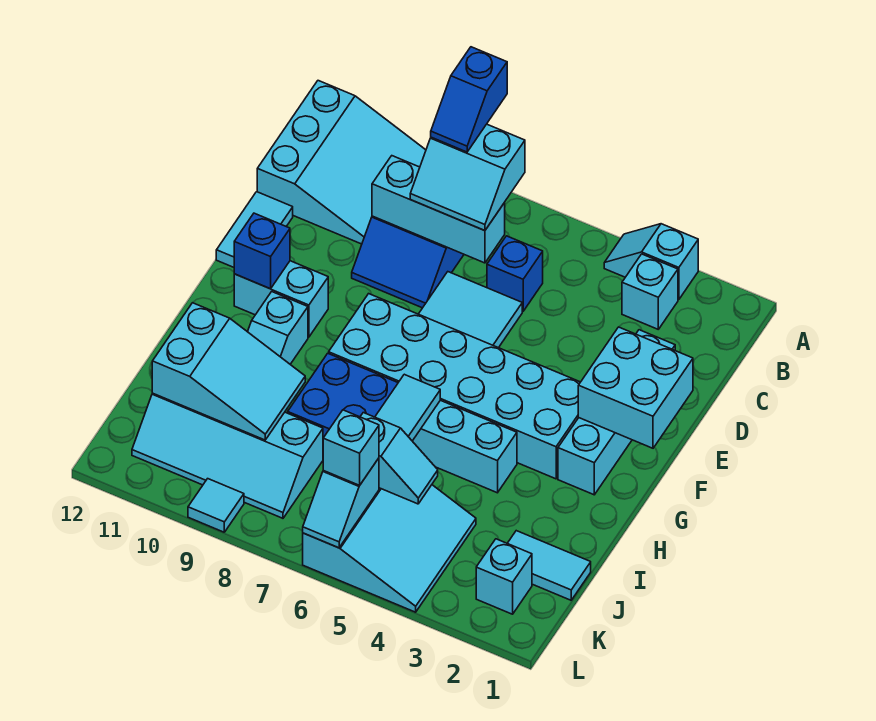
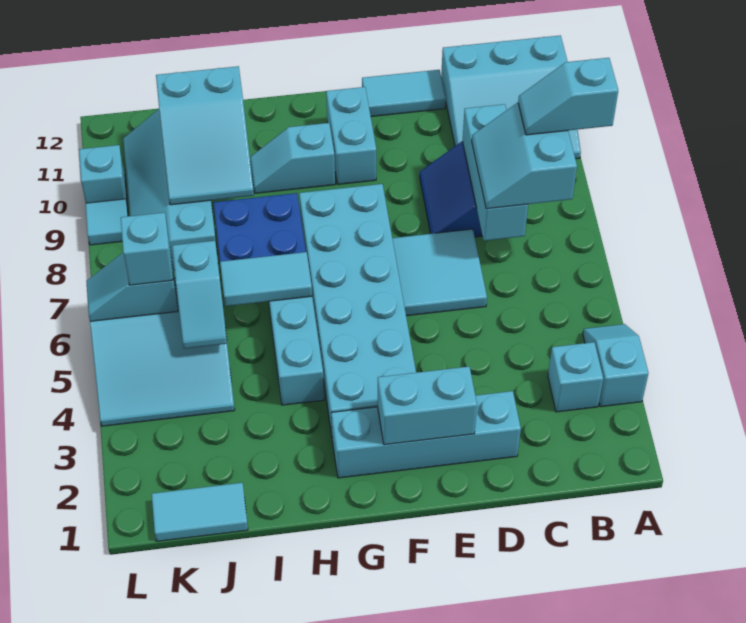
blue slope A8:B8 level 4 top A -> cyan slope A8:B8 level 4 top A
blue brick C6 level 1 -> none
cyan brick E1:F2 level 2 -> cyan brick E2:F2 level 2
blue brick F11 level 2 -> none
cyan tile J1:J2 level 1 -> cyan tile J1:K1 level 1
cyan brick K2 level 1 -> cyan brick L10 level 1

